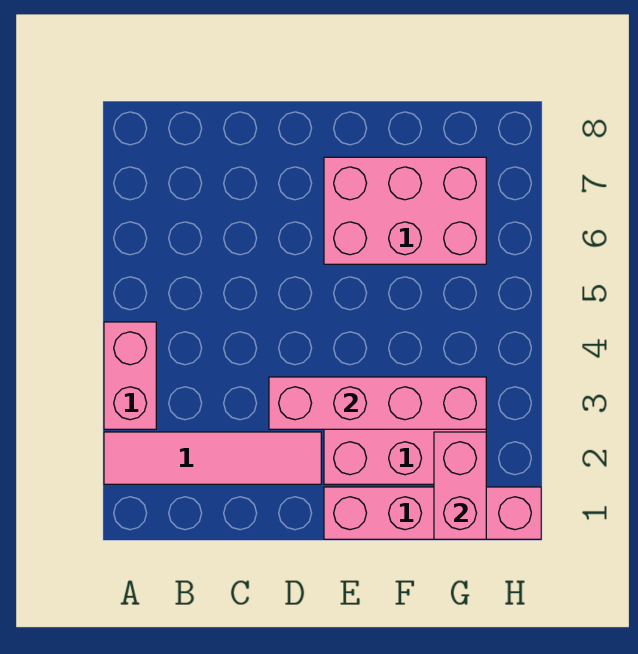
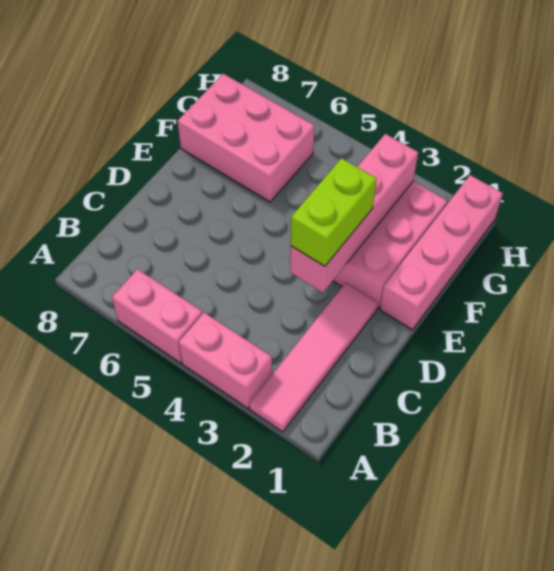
none -> lime brick D3:E3 level 3
pink brick E6:G7 level 1 -> pink brick F6:G8 level 1
pink brick G1:G2 level 2 -> pink brick A5:A6 level 1

